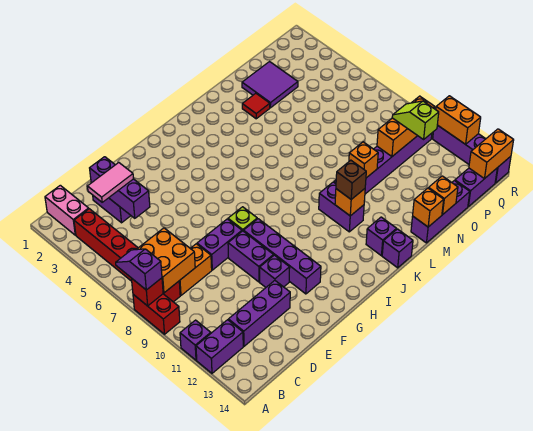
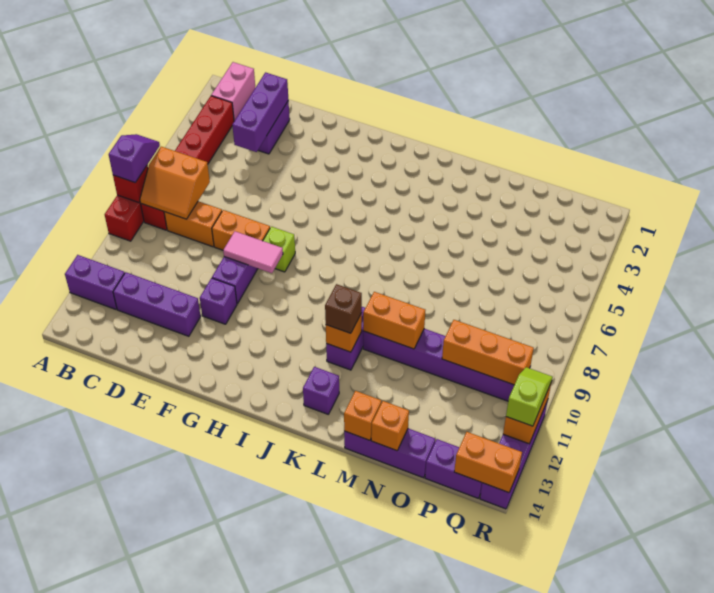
purple brick A11 level 1 -> none
orange brick B7:C8 level 2 -> orange slope B7:C8 level 2 top 7
pink tile C3:D3 level 3 -> pink tile F9:G9 level 2
purple brick E8:F8 level 1 -> orange brick E8:F8 level 1
purple brick G9:G12 level 1 -> none
purple brick K14 level 1 -> none
red tile M3 level 1 -> none
orange brick M10 level 2 -> orange brick L10:M10 level 2
purple tile N2:O3 level 1 -> none
lime slope P10:P11 level 3 top 11 -> lime slope R11:R12 level 3 top 12

